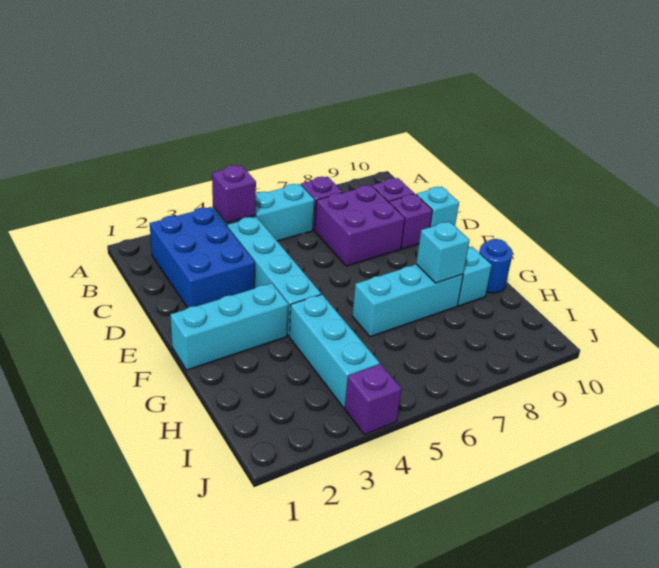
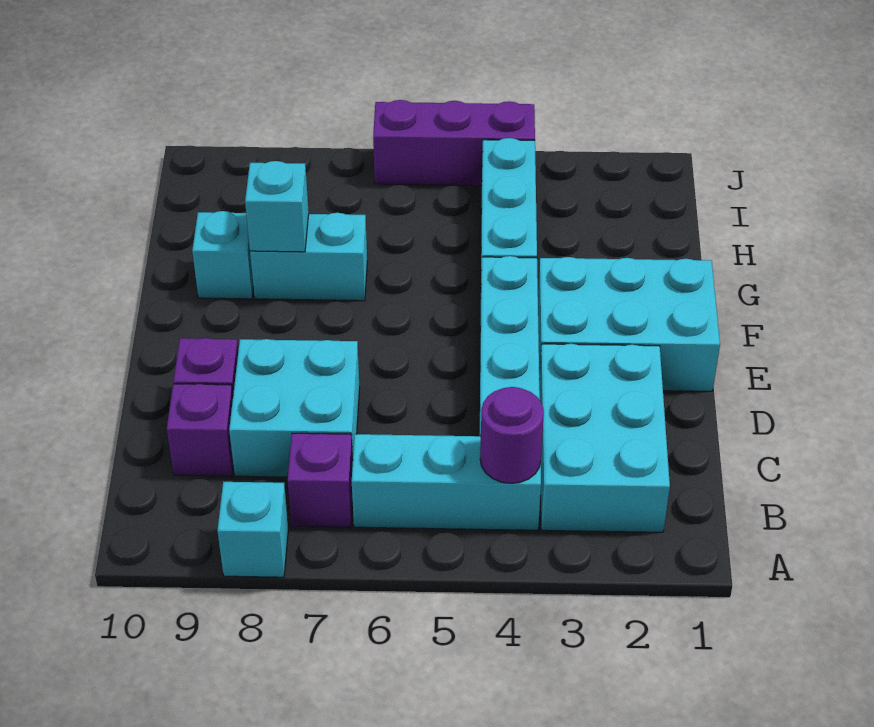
blue brick B2:D3 level 1 -> cyan brick B2:D3 level 1
purple brick B4 level 2 -> purple round brick B4 level 2
purple brick C7:D8 level 1 -> cyan brick C7:D8 level 1
cyan brick D10 level 1 -> cyan brick A8 level 1
cyan brick F1:F3 level 1 -> cyan brick E1:F3 level 1
cyan brick G6:G8 level 1 -> cyan brick G7:G8 level 1
blue round brick G10 level 1 -> none
purple brick J4 level 1 -> purple brick J4:J6 level 1

